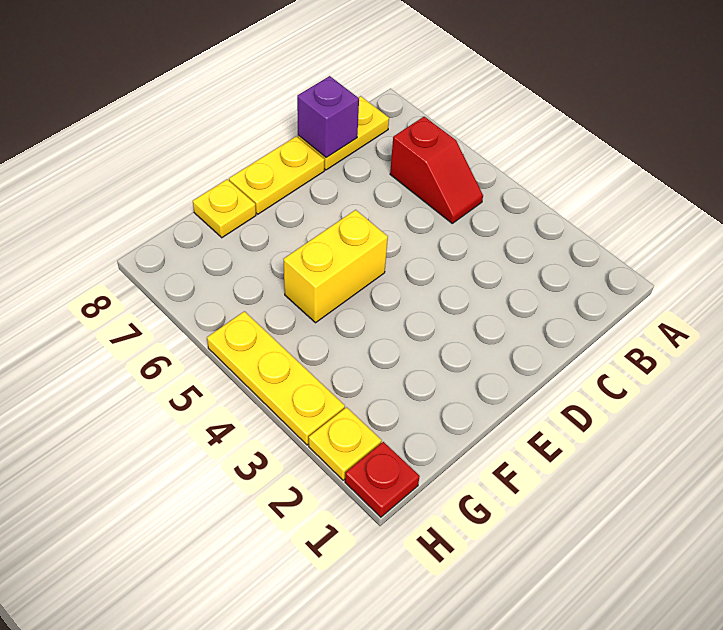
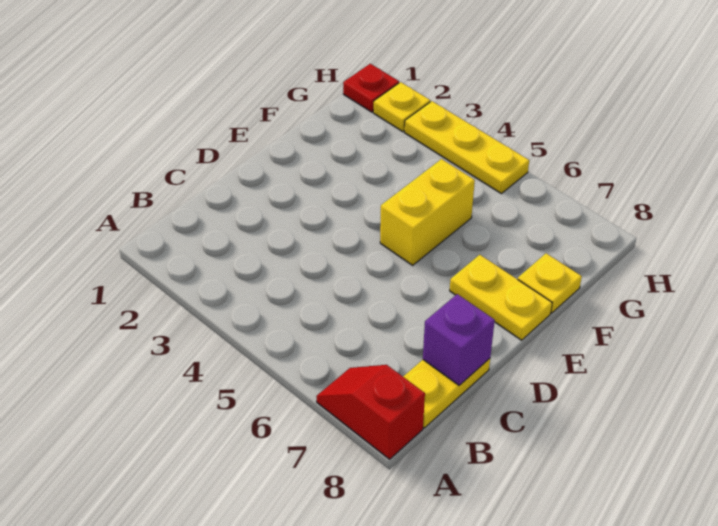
red slope B5:B6 level 1 top 6 -> red slope A7:A8 level 1 top 8
yellow plate D8:E8 level 1 -> yellow plate E7:E8 level 1

